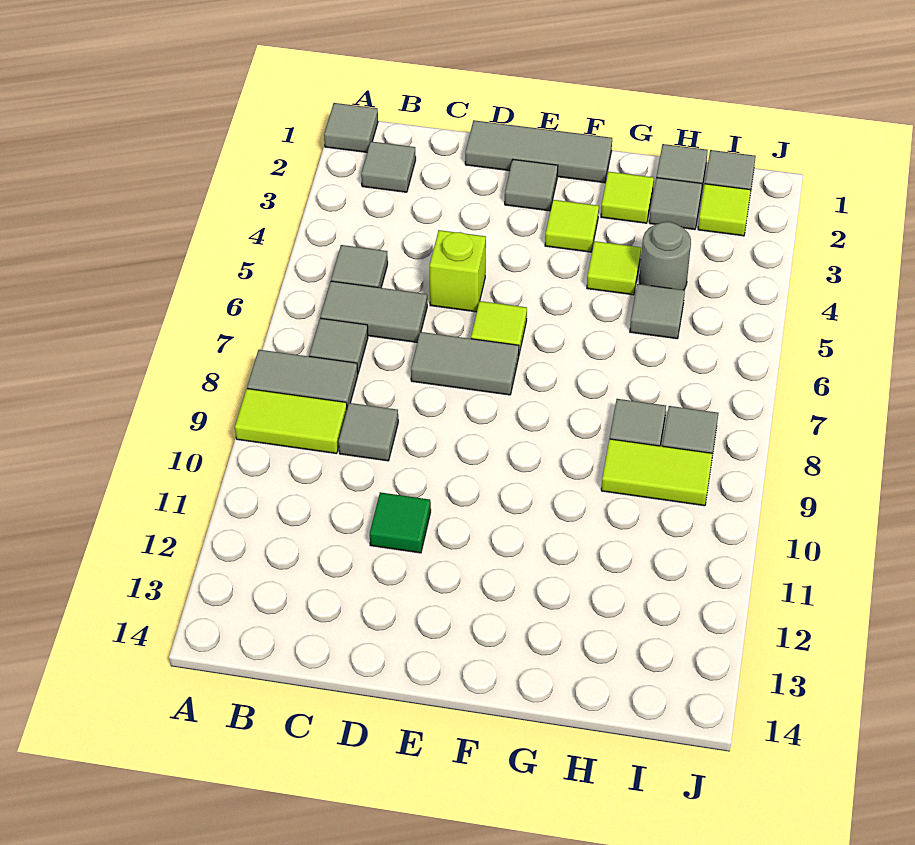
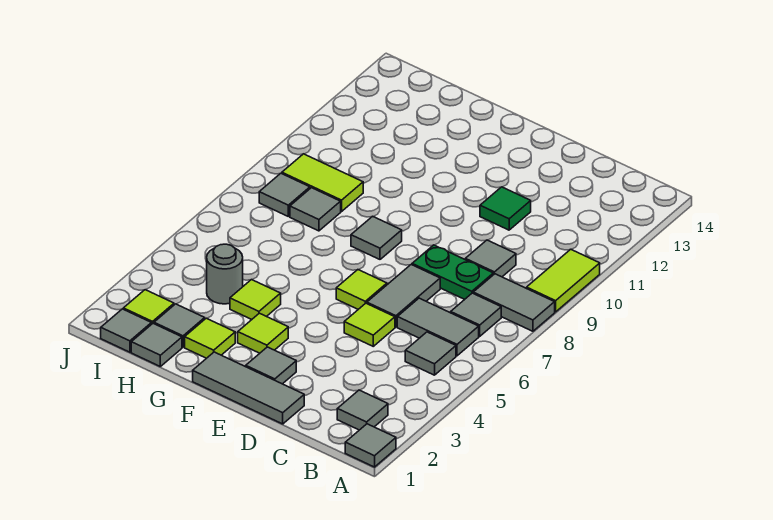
lime tile A9:B9 level 1 -> lime tile A9:A10 level 1
none -> green plate C8:D8 level 1
lime brick D5 level 1 -> lime tile D5 level 1
grey tile D7:E7 level 1 -> grey tile D6:D7 level 1
grey tile H5 level 1 -> grey tile F8 level 1

